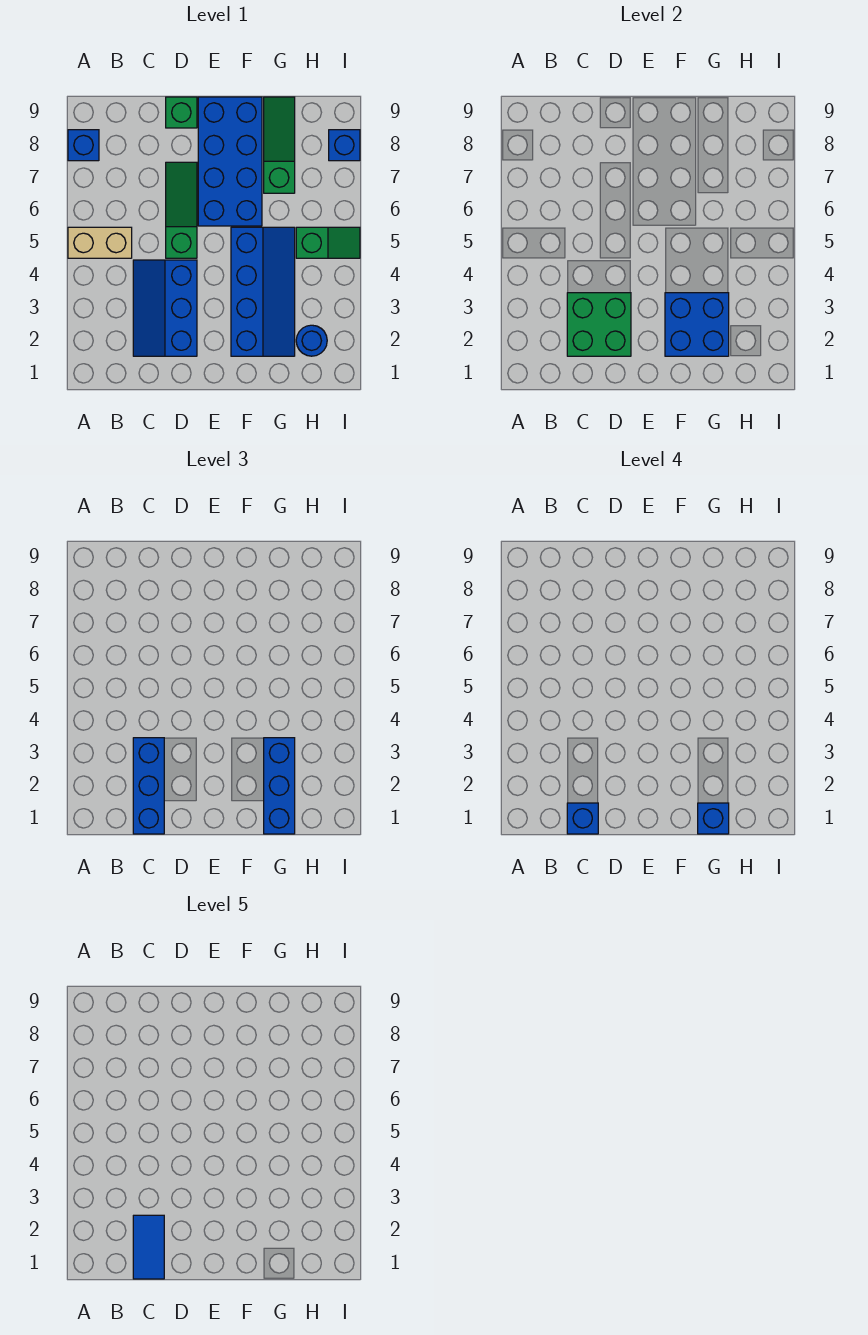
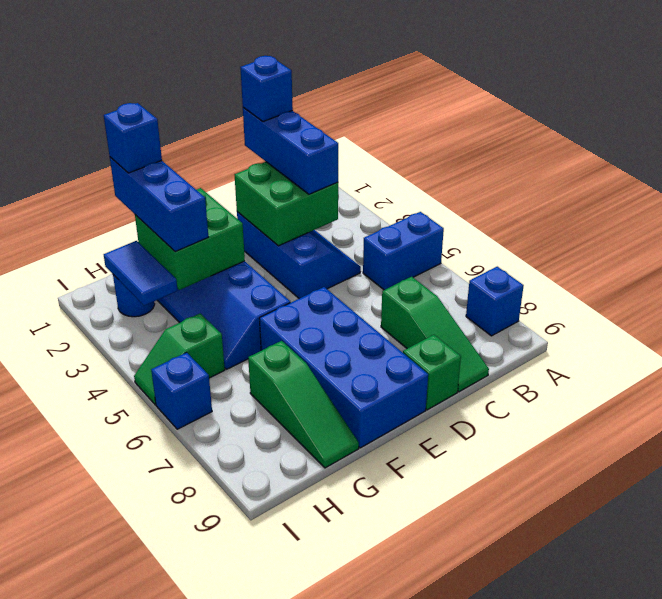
tan brick A5:B5 level 1 -> blue brick A5:B5 level 1
blue tile C1:C2 level 5 -> blue tile H2:H3 level 2
green slope D5:D7 level 1 top 5 -> green slope C7:C9 level 1 top 7
blue brick F2:G3 level 2 -> green brick F2:G3 level 2
blue brick I8 level 1 -> blue brick I6 level 1

